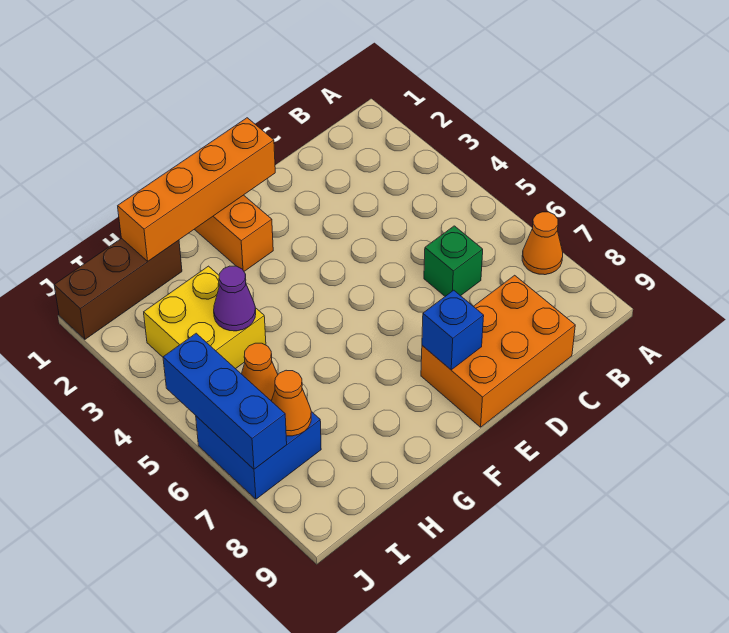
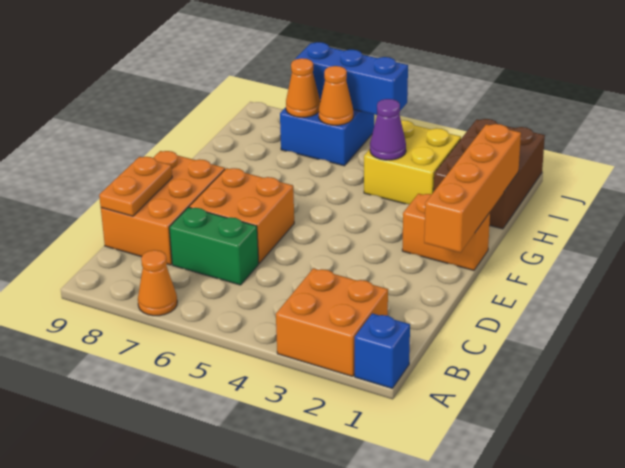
none -> orange brick A2:B3 level 1
green brick C6 level 1 -> green brick C6:C7 level 1
none -> orange plate C9:D9 level 2
none -> orange brick D6:E7 level 1
blue brick E8 level 2 -> blue brick A1 level 1
brown brick H1:J1 level 1 -> brown brick H1:J2 level 1

